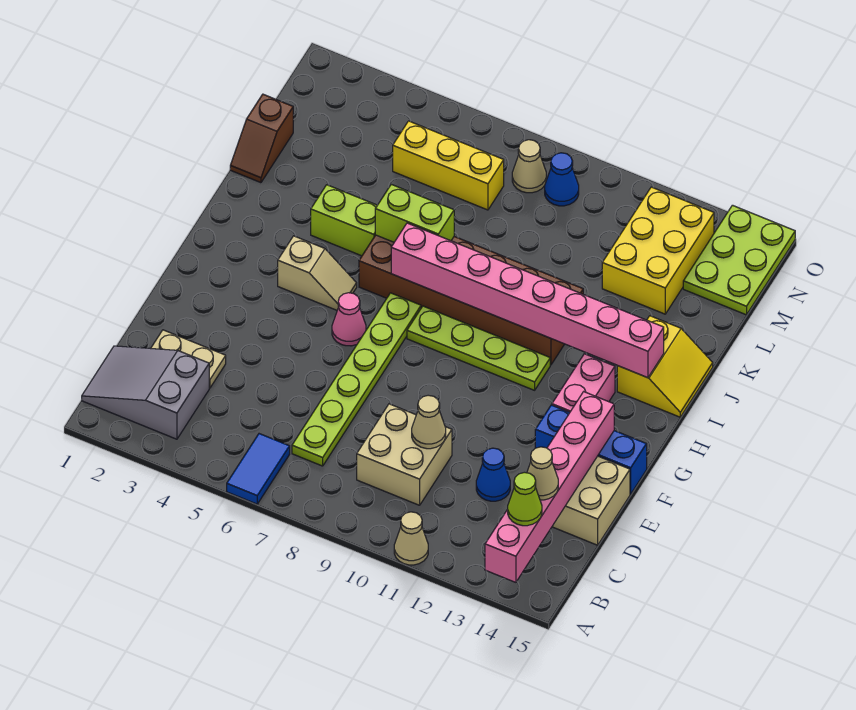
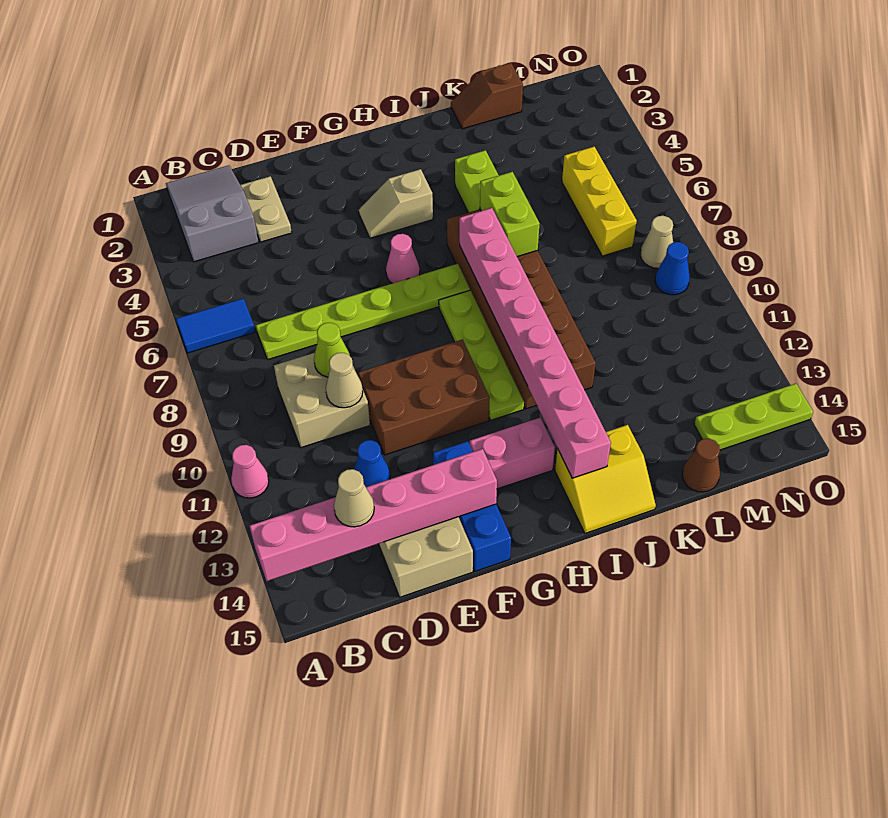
tan cone A11 level 1 -> pink cone A11 level 1
lime cone B14 level 3 -> lime cone D9 level 2
none -> brown brick E10:G11 level 1
tan slope H4:H5 level 1 top 4 -> tan slope G4:H4 level 1 top H
yellow brick L12:N13 level 1 -> none
none -> brown cone L15 level 1
lime plate M14:O15 level 1 -> lime plate M14:O14 level 1

